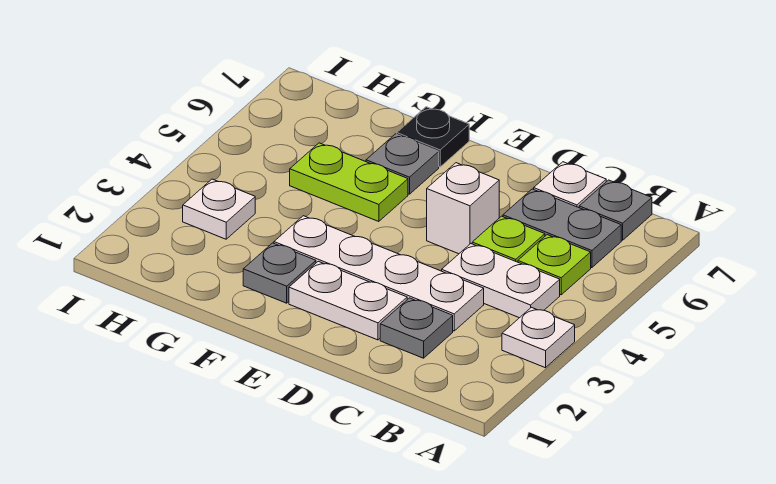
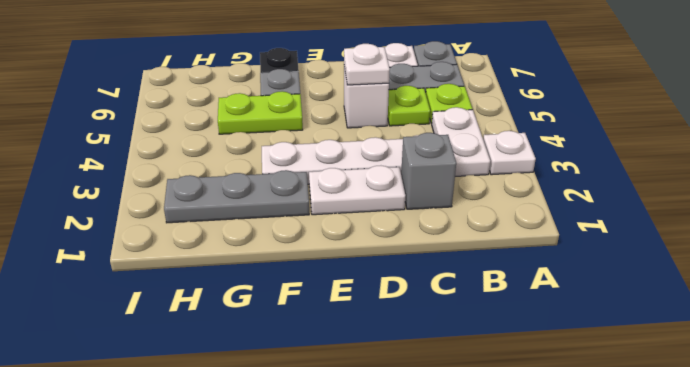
white plate B4:C4 level 1 -> white plate B3:B4 level 1
grey plate C2 level 1 -> grey brick C2 level 1
grey plate F2 level 1 -> grey plate F2:H2 level 1
white plate H3 level 1 -> white plate D5 level 2

